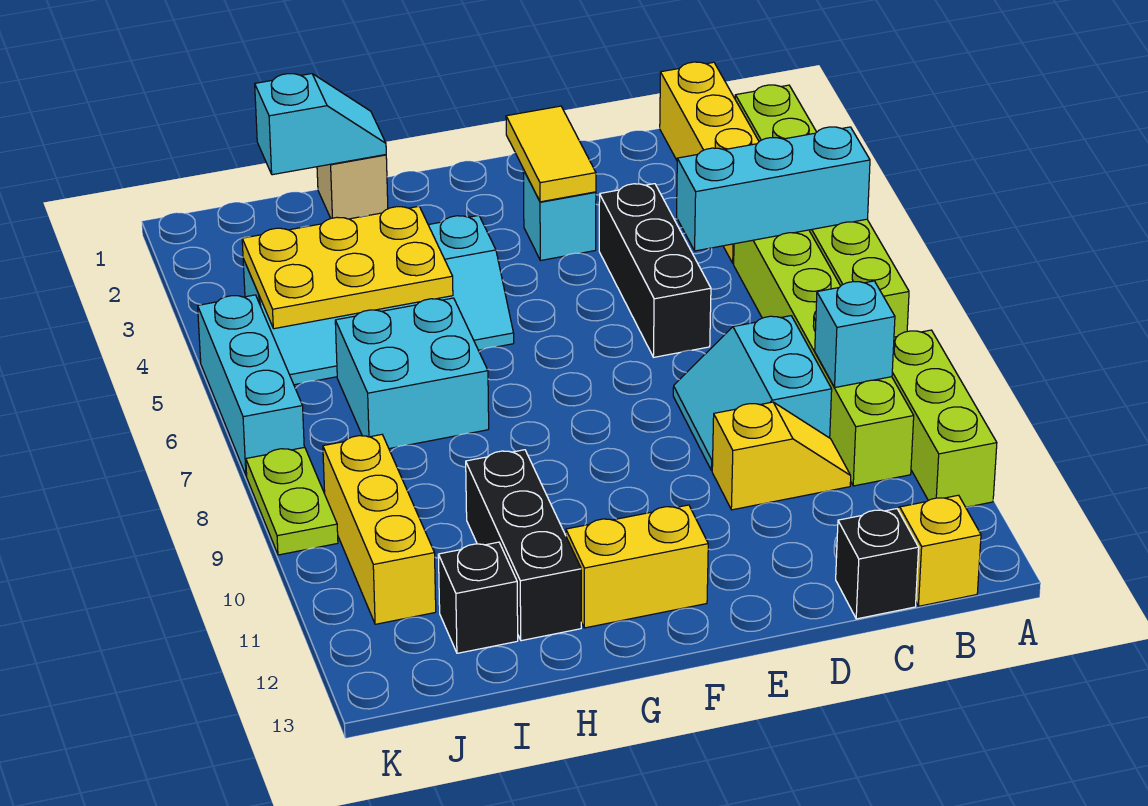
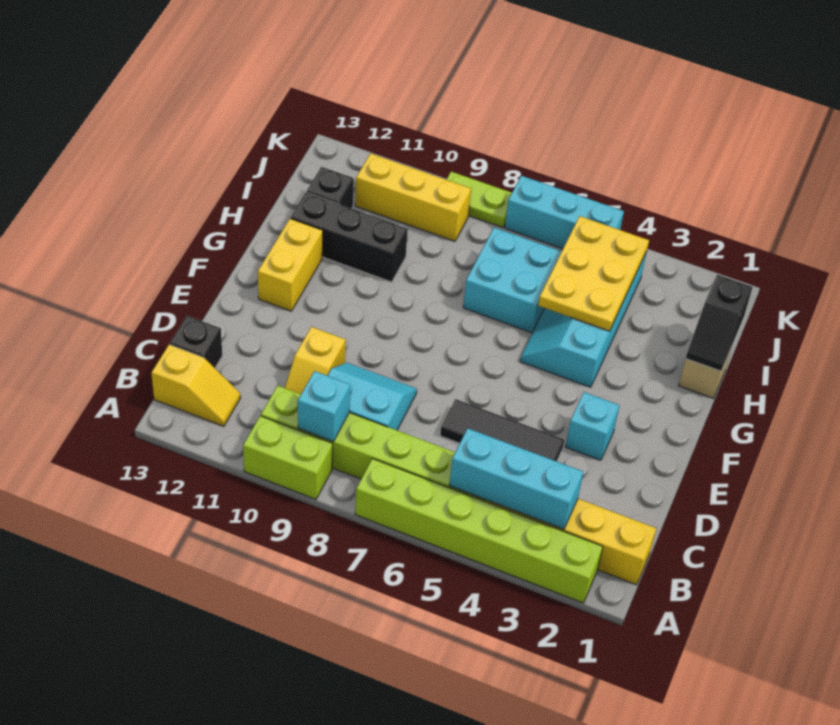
cyan brick A5:C5 level 2 -> cyan brick B3:B5 level 2
lime brick A9:A11 level 1 -> lime brick A9:A10 level 1
black brick D4:D6 level 1 -> black tile D4:D6 level 1
yellow tile E2:E3 level 2 -> none
cyan slope H1:I1 level 2 top I -> black slope H1:I1 level 2 top I

